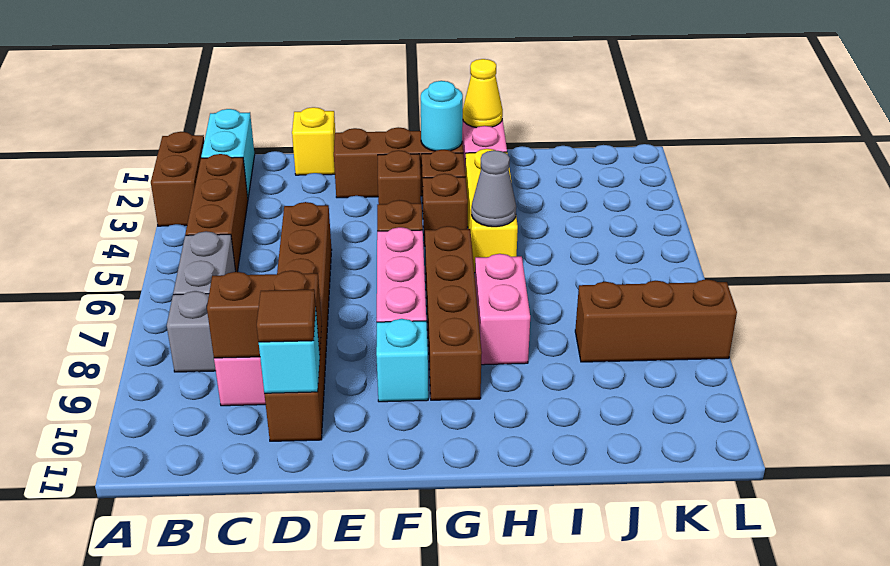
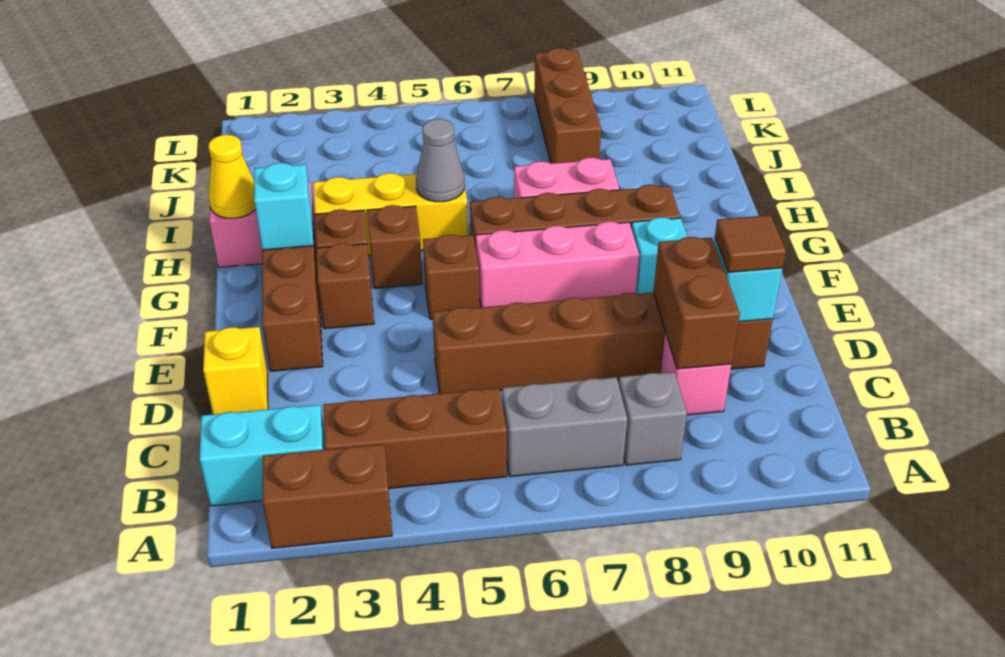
cyan round brick G2 level 2 -> cyan brick G2 level 2

